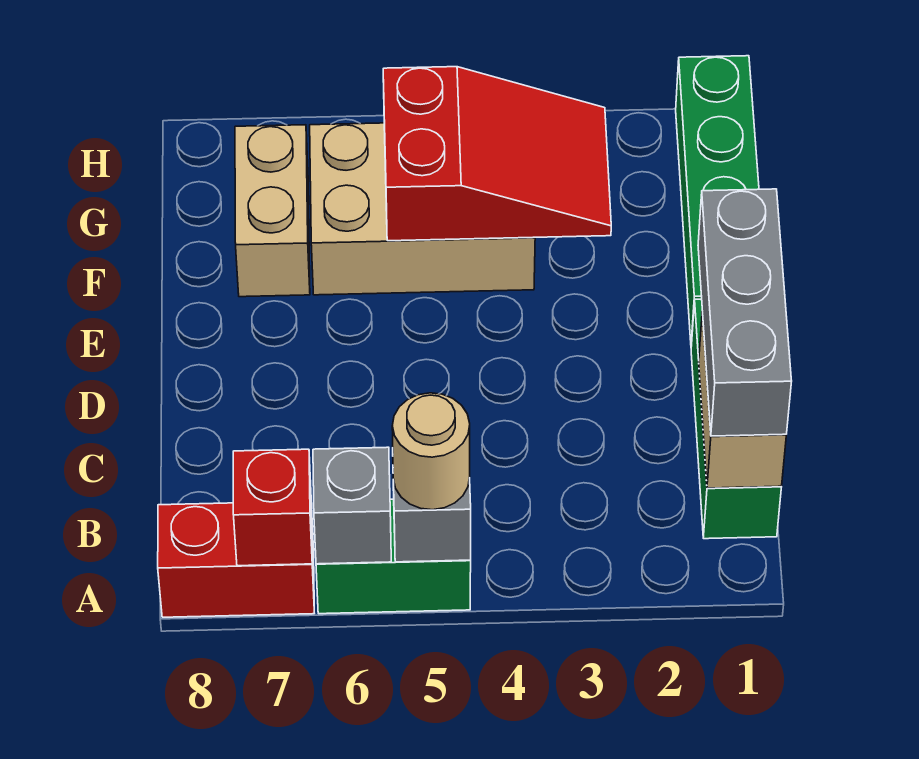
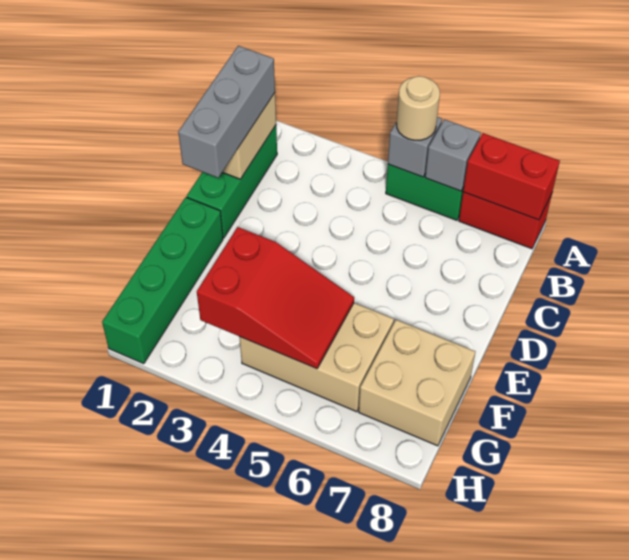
red brick A7 level 2 -> red brick A7:A8 level 2
red slope F3:G5 level 2 top 5 -> red slope F3:G5 level 2 top 3
tan brick F7:G7 level 1 -> tan brick F7:G8 level 1

